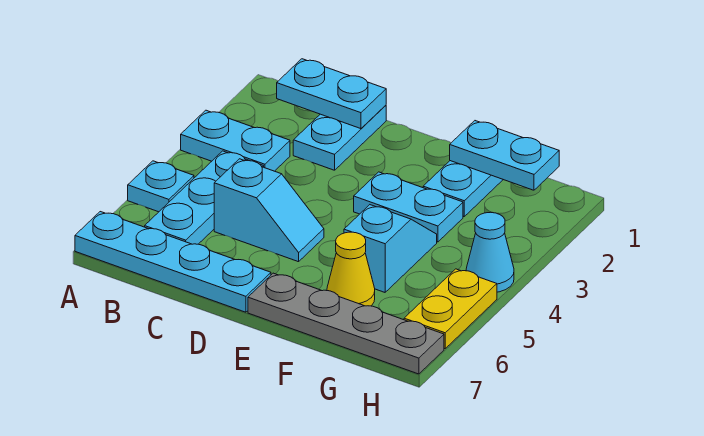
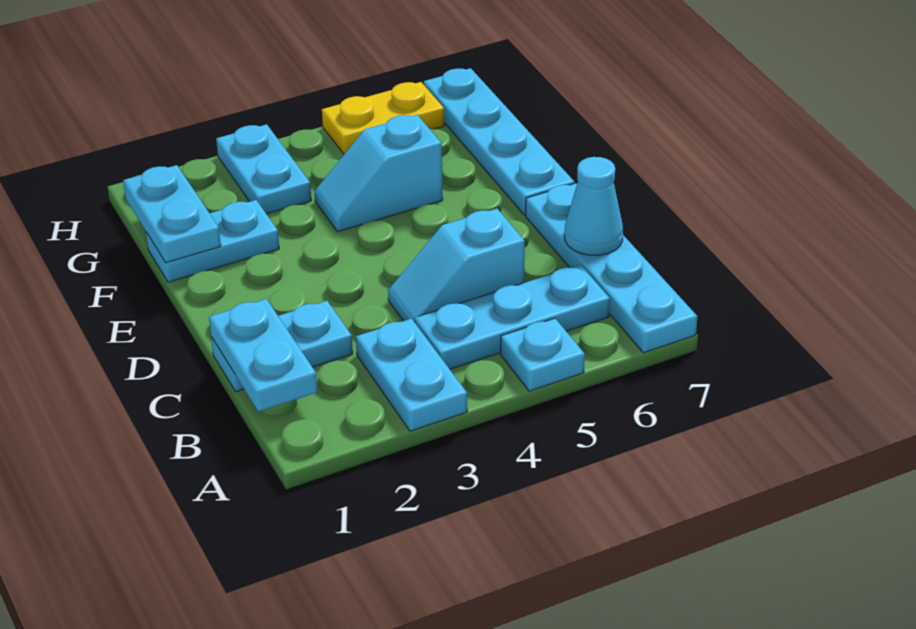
cyan slope C5:D5 level 1 top C -> cyan slope C4:C5 level 1 top 5
cyan plate E3:F3 level 1 -> cyan plate G3:H3 level 1
grey plate E7:H7 level 1 -> cyan plate E7:H7 level 1
yellow cone F6 level 1 -> none
cyan cone H4 level 1 -> cyan cone C7 level 2

